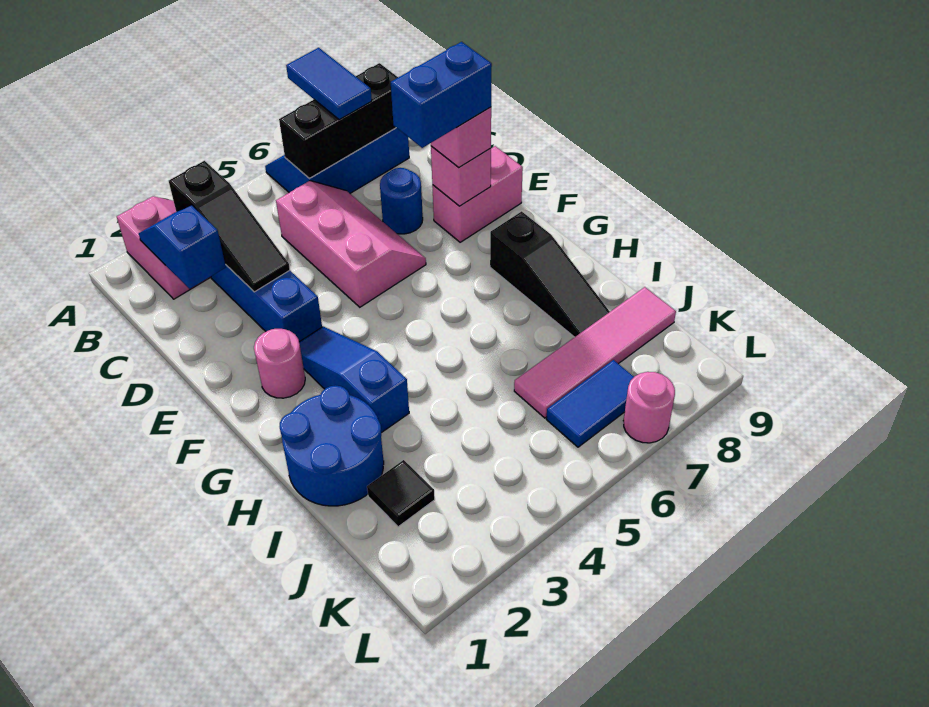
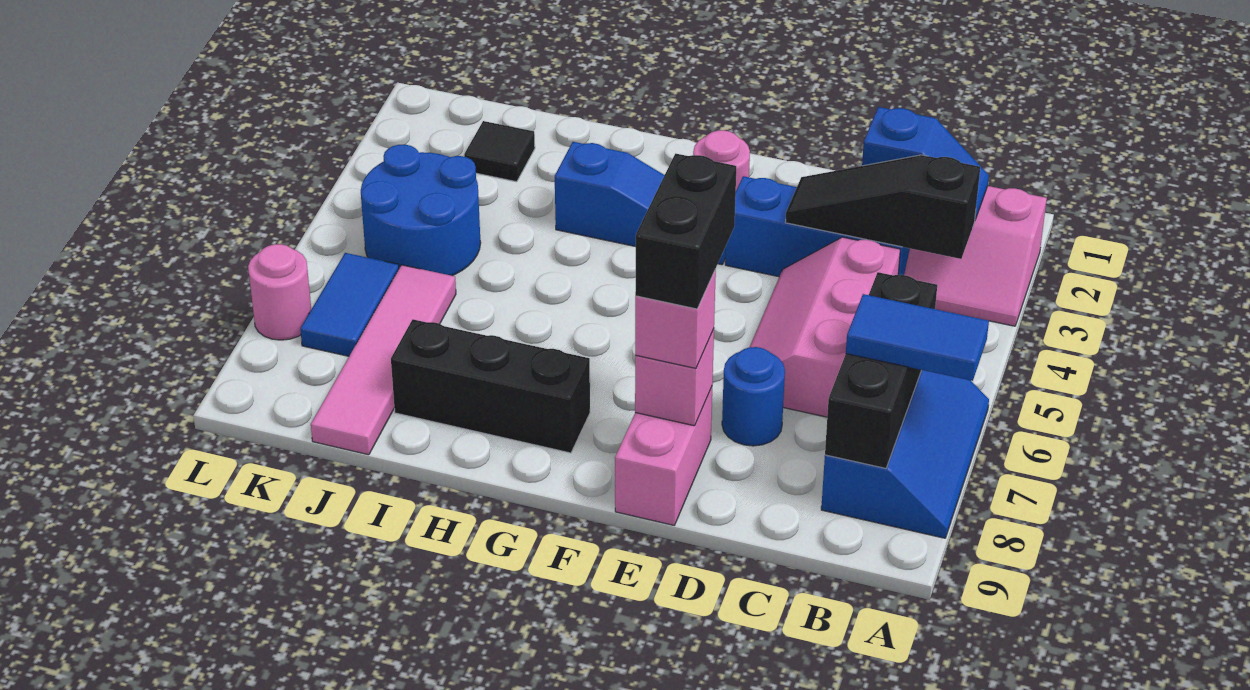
pink slope C5:E6 level 1 top 5 -> pink slope C4:D6 level 1 top C
blue brick E7:E8 level 4 -> black brick E7:E8 level 4
black slope G8:I8 level 1 top G -> black brick G8:I8 level 1
blue round brick H1:I2 level 1 -> blue round brick J4:K5 level 1

